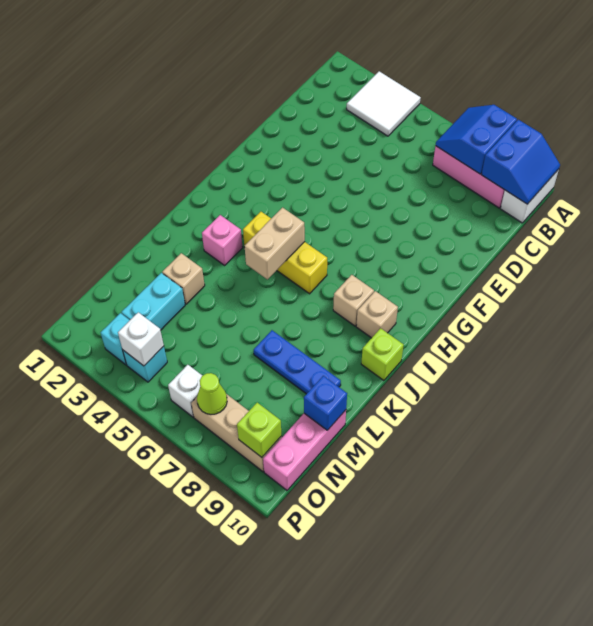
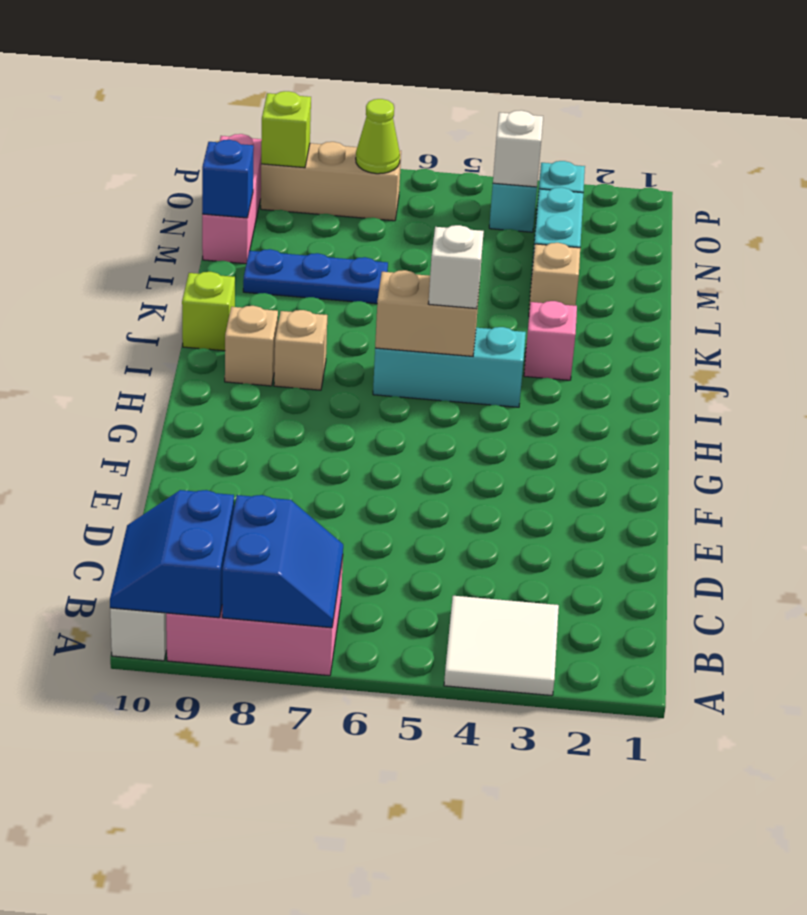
yellow brick I4:I6 level 1 -> cyan brick I4:I6 level 1
tan brick I5:J5 level 2 -> tan brick I5:I6 level 2
white brick O6 level 1 -> white brick I5 level 3

